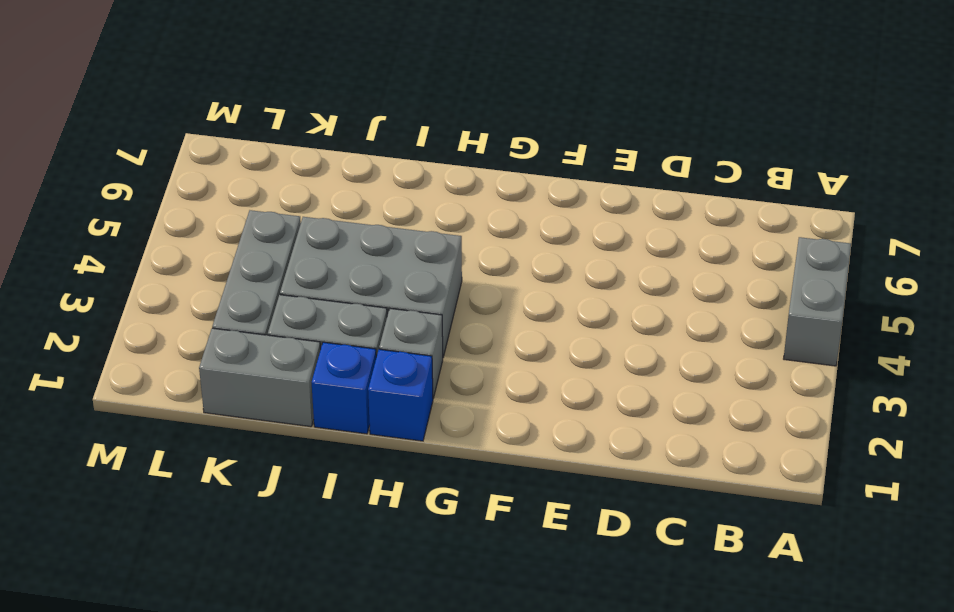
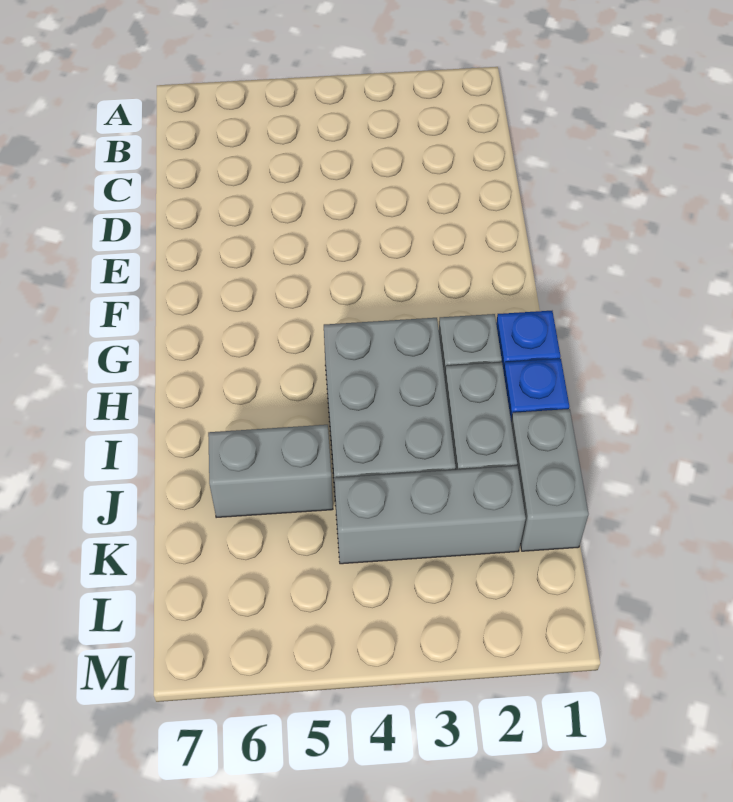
grey brick A4:A5 level 1 -> grey brick J5:J6 level 1

